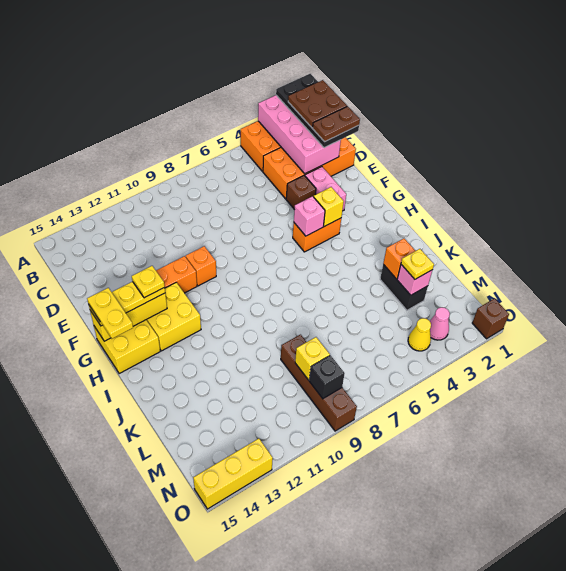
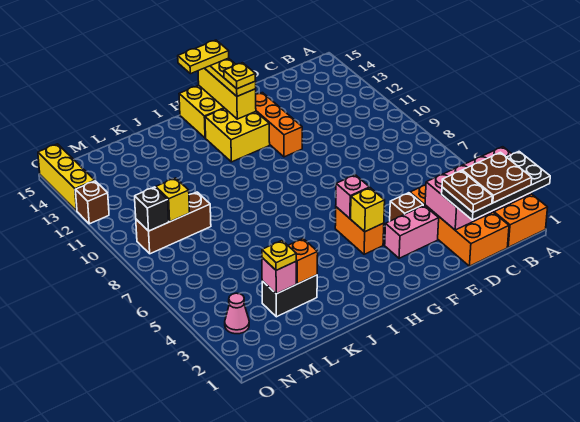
orange brick F10 level 1 -> none
brown brick L9:O9 level 1 -> brown brick L9:N9 level 1
yellow cone N4 level 1 -> none
brown brick O1 level 1 -> brown brick O12 level 1

